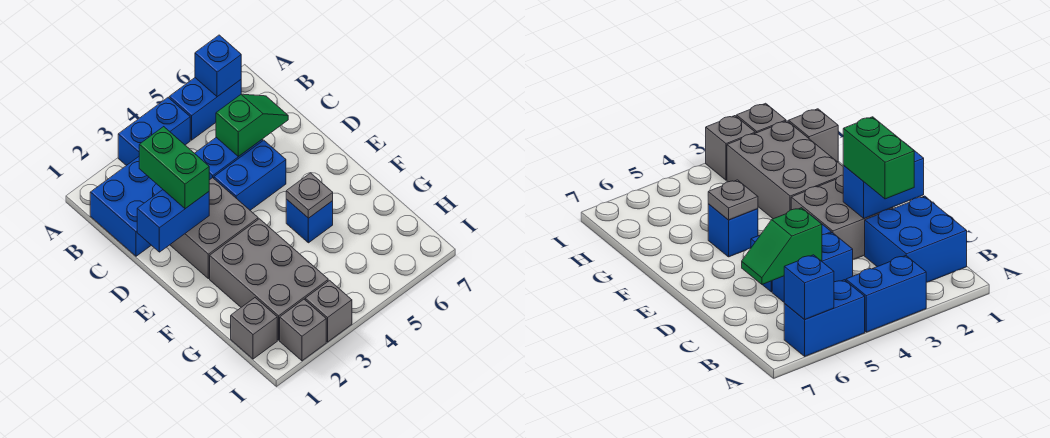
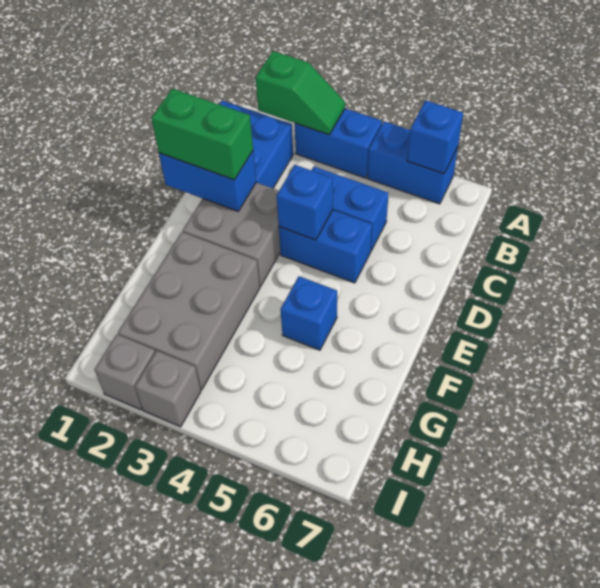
green brick C2:D2 level 3 -> green brick D1:D2 level 3
green slope C5:C6 level 2 top 5 -> green slope A2:A3 level 2 top 2
none -> blue brick D4 level 2
grey plate F5 level 2 -> none
grey brick H1 level 1 -> none

